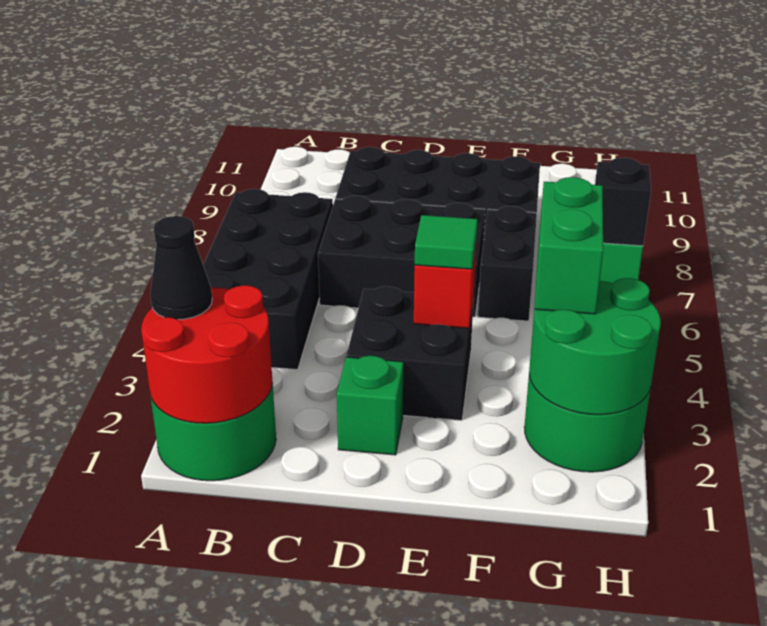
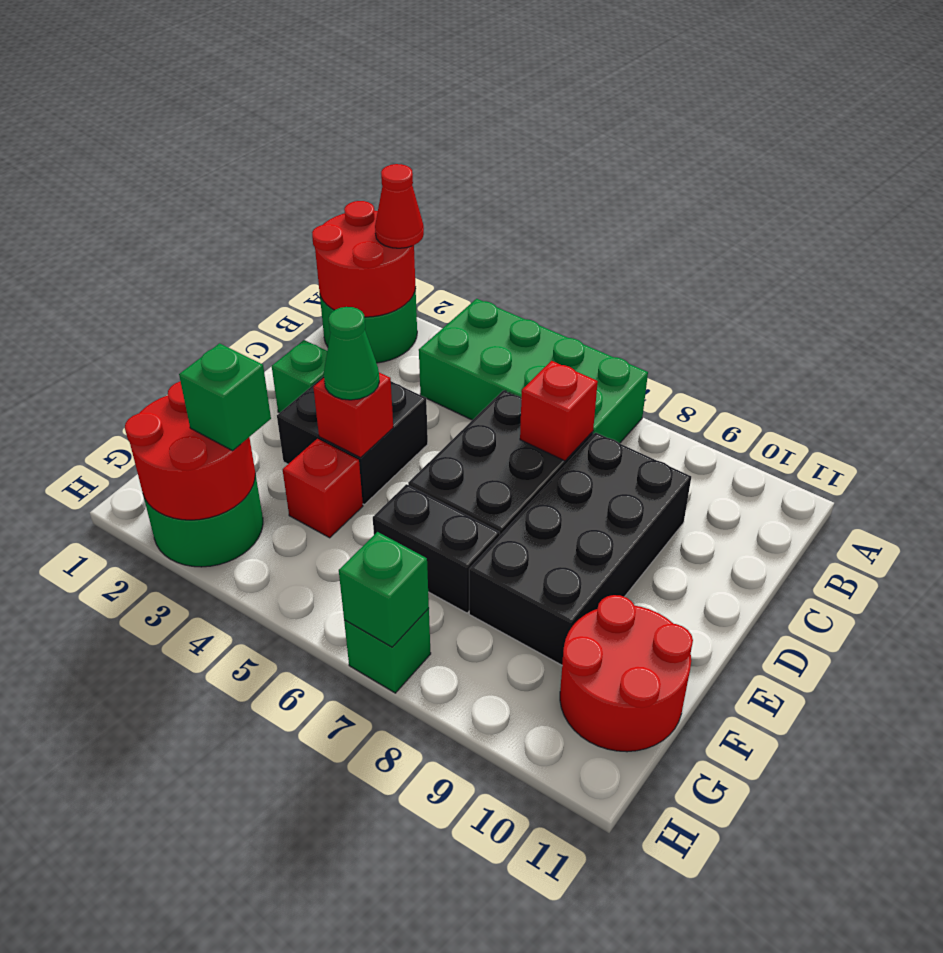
black cone A2 level 3 -> red cone A2 level 3
black brick A4:B7 level 1 -> green brick A4:B7 level 1
none -> red brick C7 level 2
green tile E4 level 3 -> green cone E4 level 3
none -> red brick F4 level 1
none -> red round brick F10:G11 level 1
green round brick G2:H3 level 2 -> red round brick G2:H3 level 2
green brick G3:G4 level 3 -> green brick G3 level 3
black brick H7 level 2 -> green brick H7 level 2

